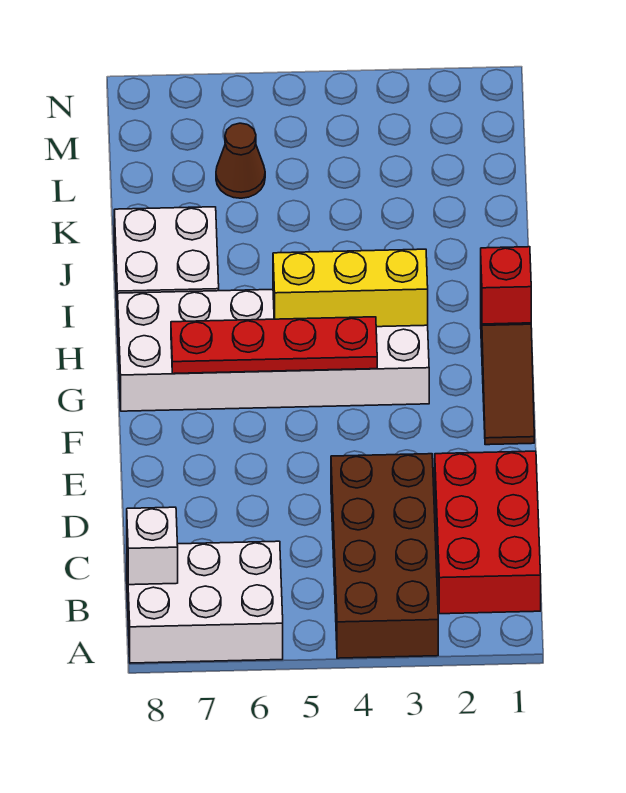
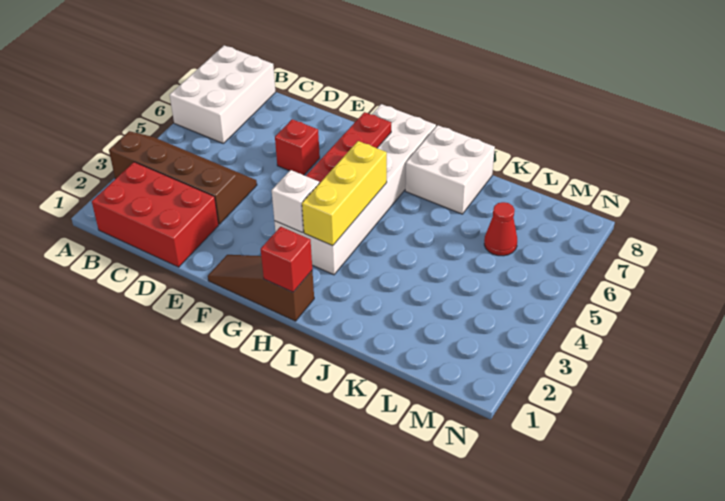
brown brick A3:D4 level 1 -> brown slope A3:D4 level 1 top 3
white brick B8 level 2 -> white brick G3 level 2
none -> red brick E6 level 1
brown cone L6 level 1 -> red cone L6 level 1

